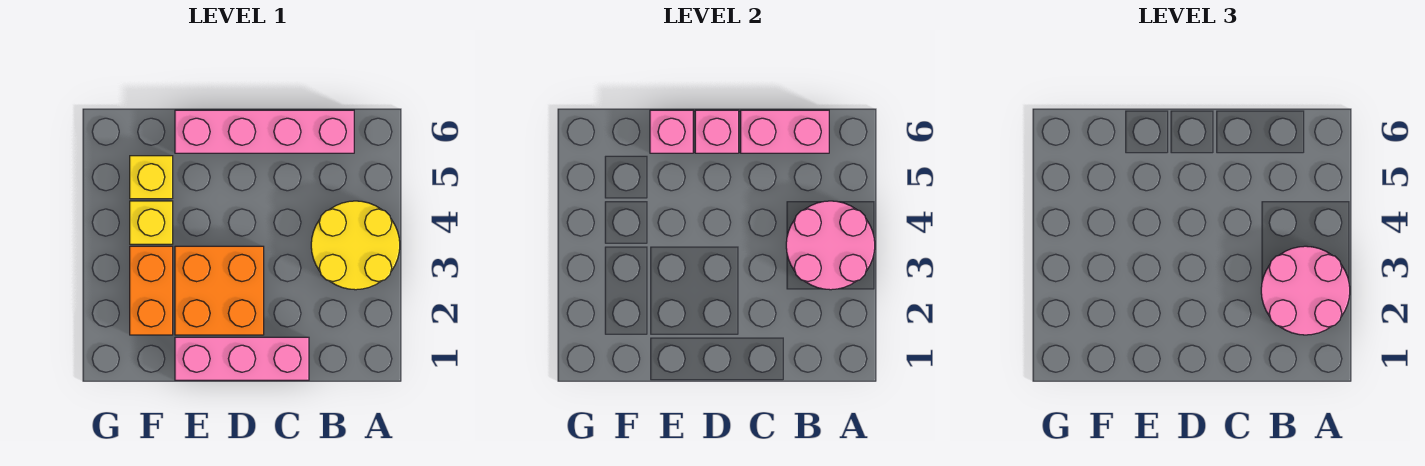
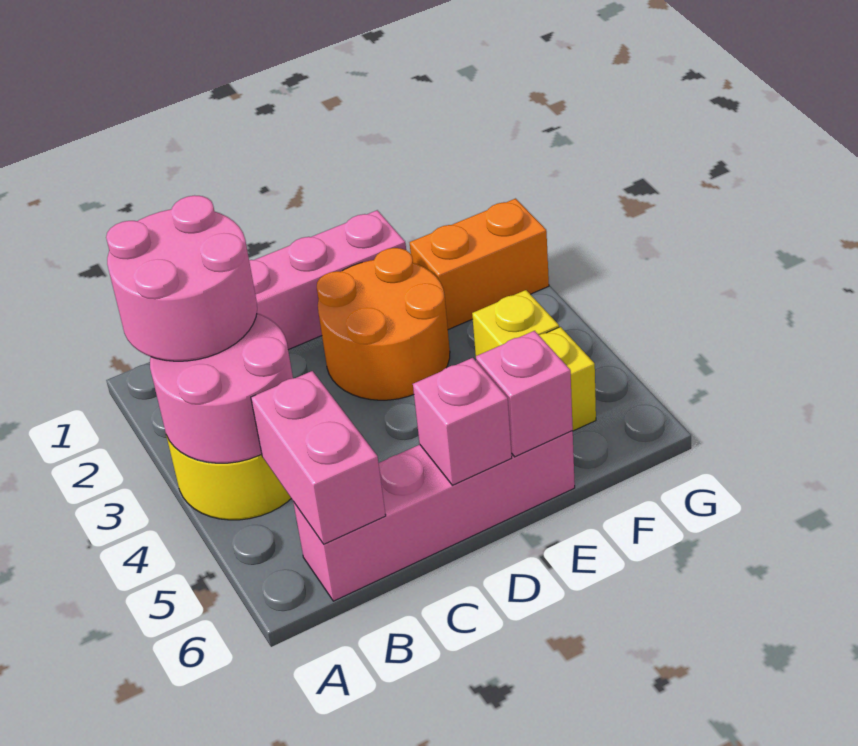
pink brick B6:C6 level 2 -> pink brick B5:B6 level 2
orange brick D2:E3 level 1 -> orange round brick D2:E3 level 1
orange brick F2:F3 level 1 -> orange brick F2:G2 level 1

